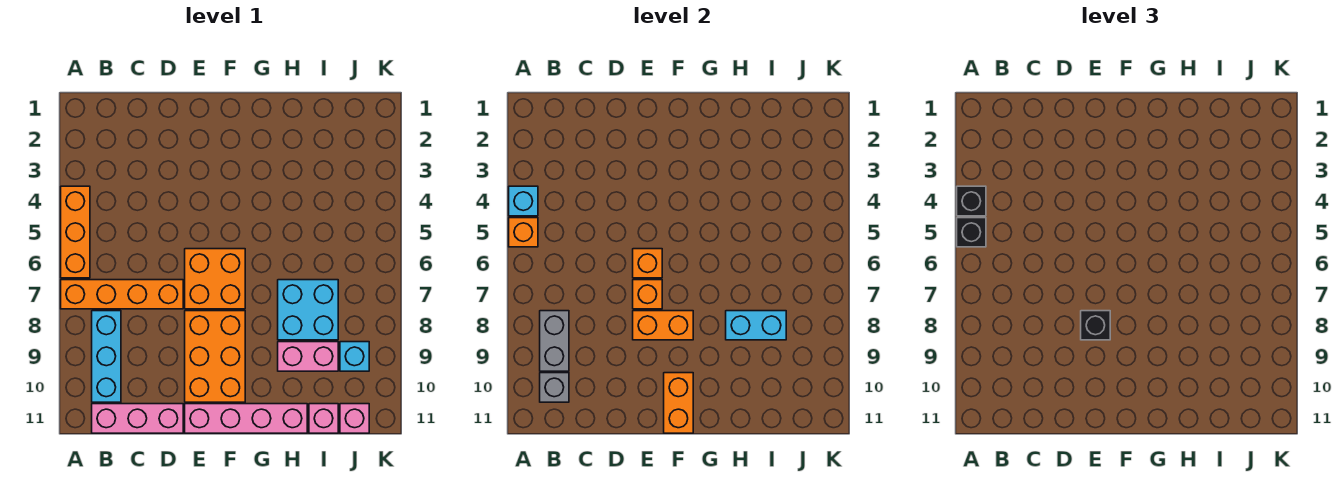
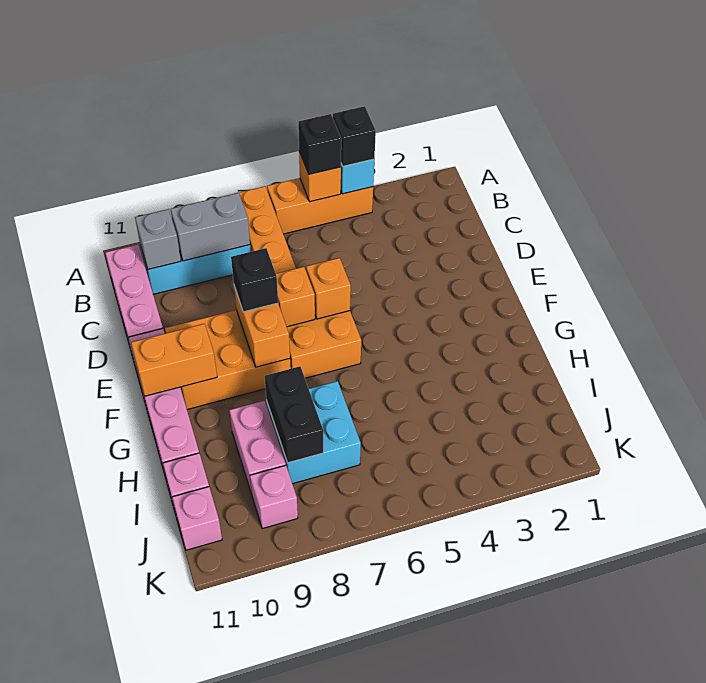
cyan brick H8:I8 level 2 -> black brick H8:I8 level 2
cyan brick J9 level 1 -> pink brick J9 level 1

